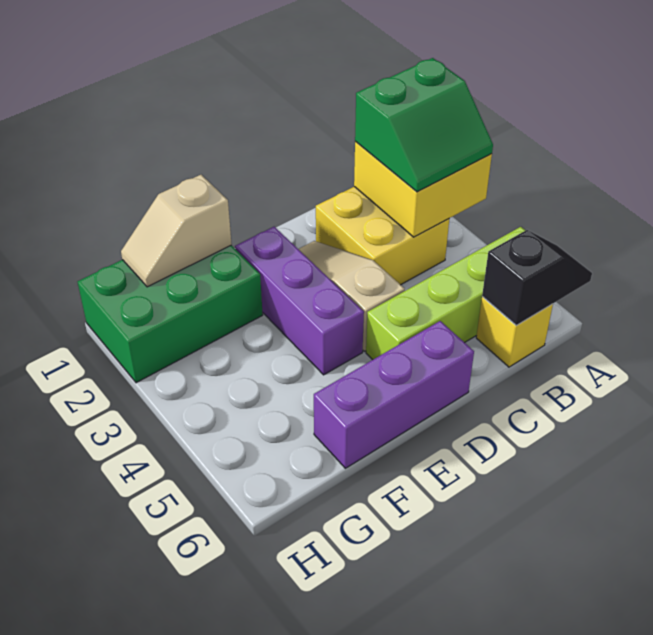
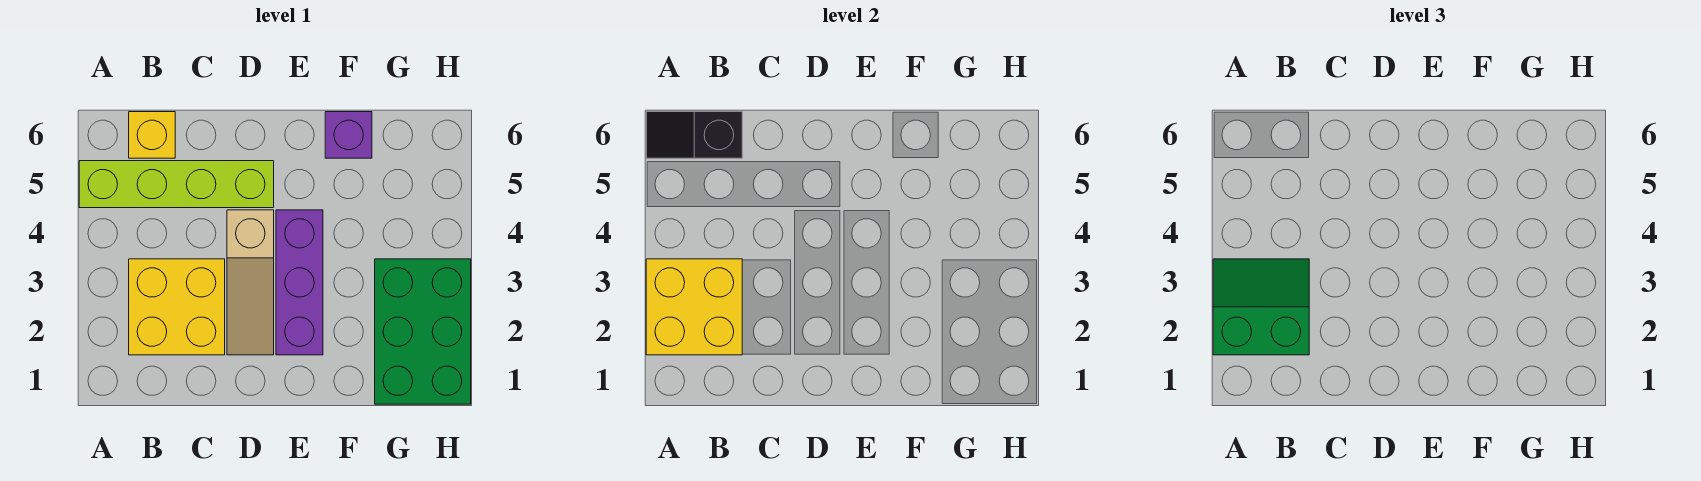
purple brick D6:F6 level 1 -> purple brick F6 level 1
green brick F1:H2 level 1 -> green brick G1:H3 level 1
tan slope F1:G1 level 2 top F -> none

